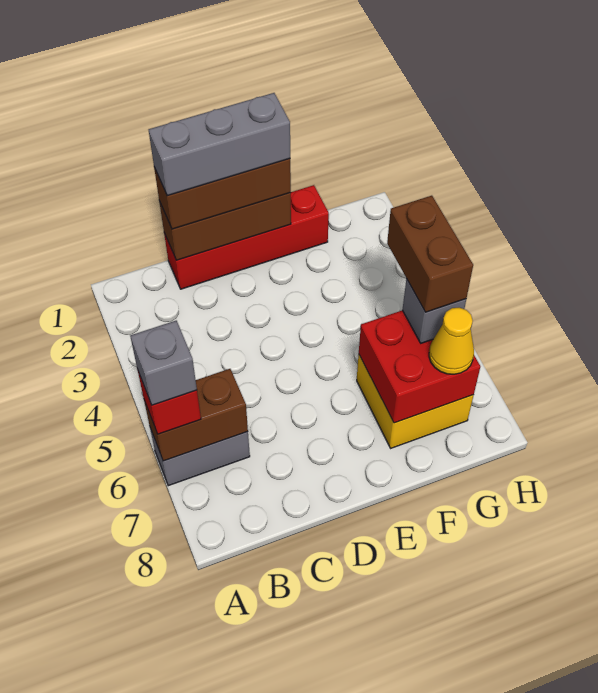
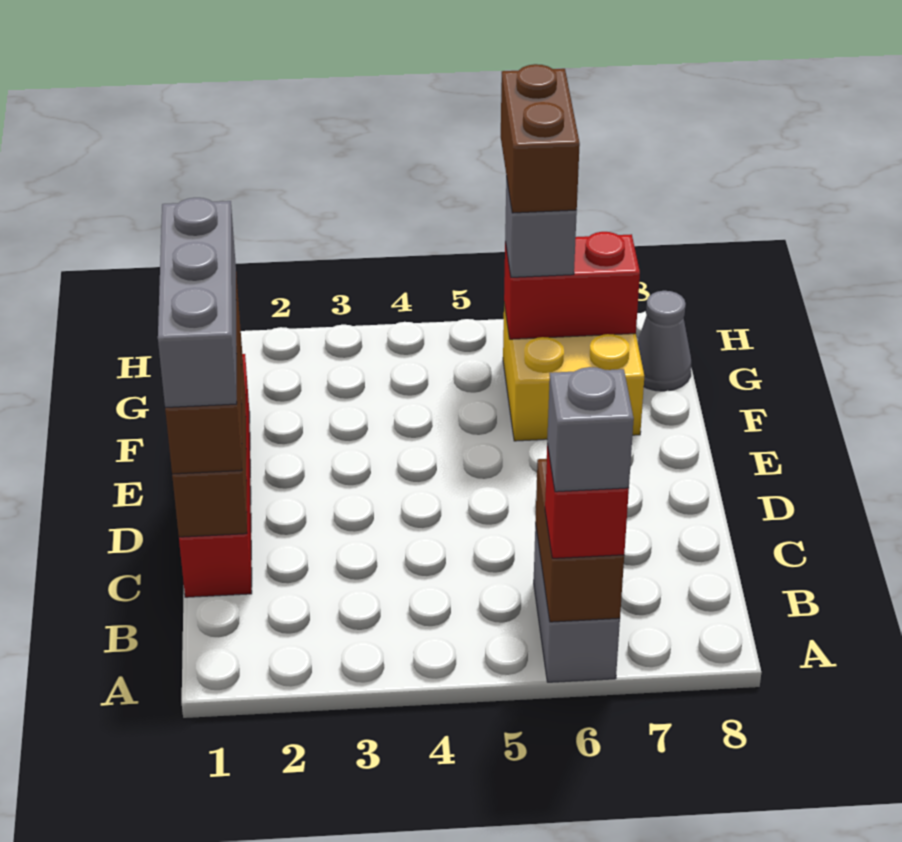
red brick F6:G7 level 2 -> red brick G6:G7 level 2
brown brick G5:G6 level 4 -> brown brick G6:H6 level 4
yellow cone G7 level 3 -> none
none -> grey cone G8 level 1

